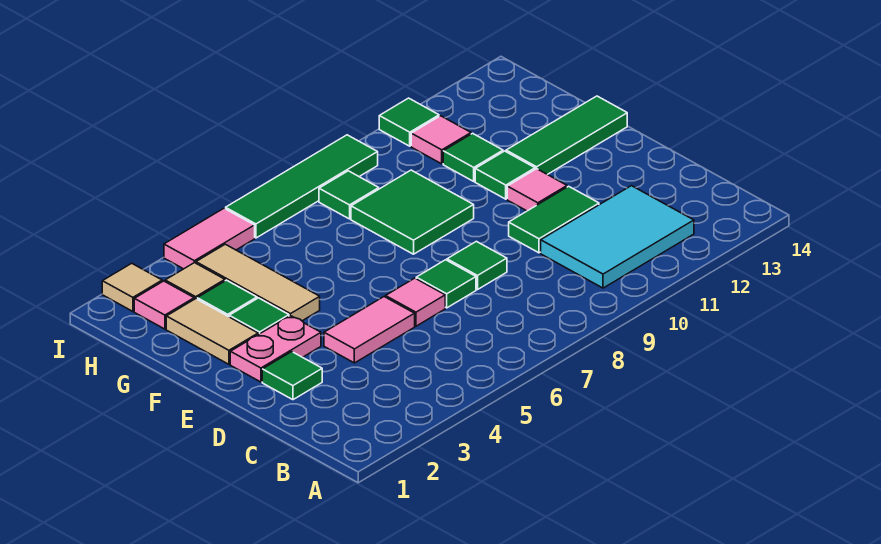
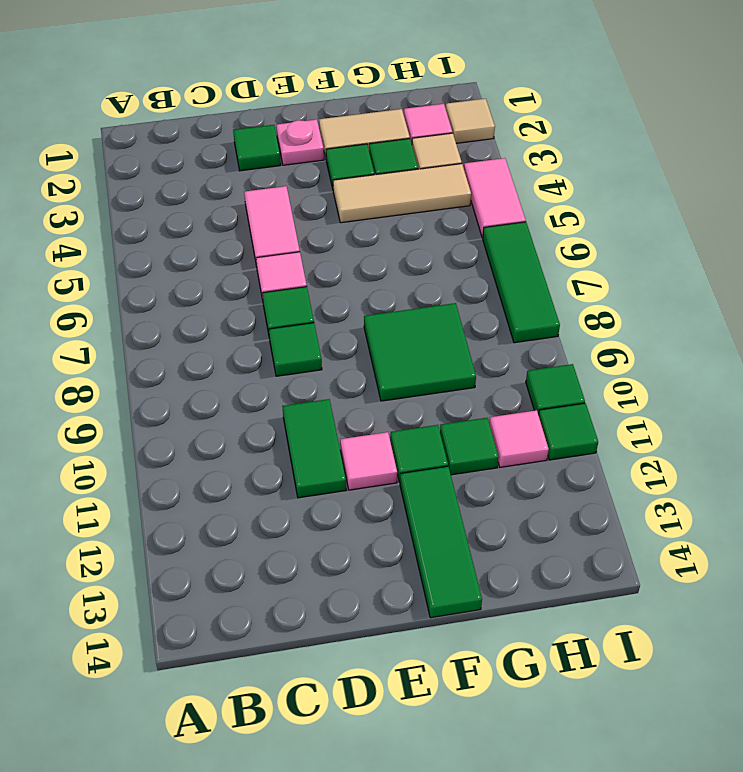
cyan tile B10:C12 level 1 -> none
pink plate E2:E3 level 1 -> pink plate E2 level 1
green tile H8 level 1 -> green tile I10 level 1
green tile I6:I9 level 1 -> green tile I6:I8 level 1

